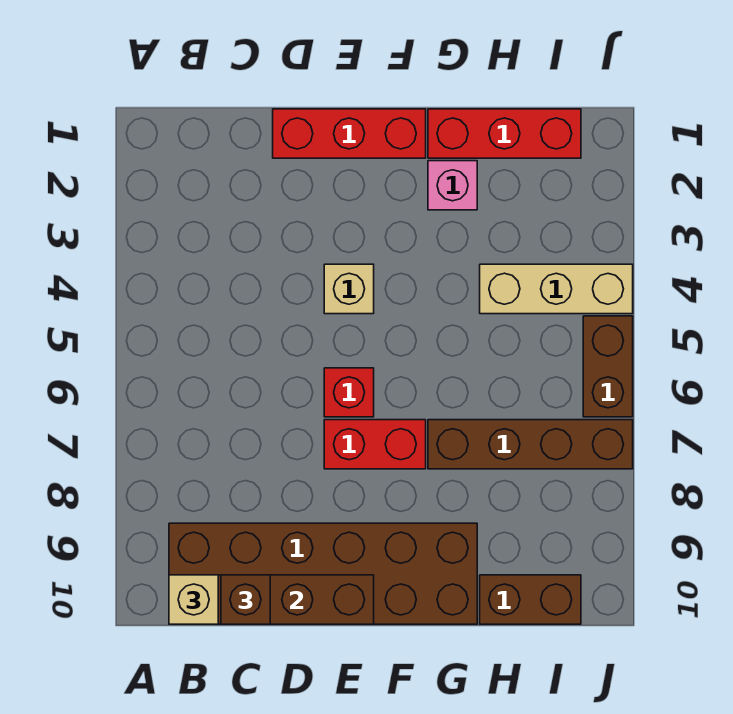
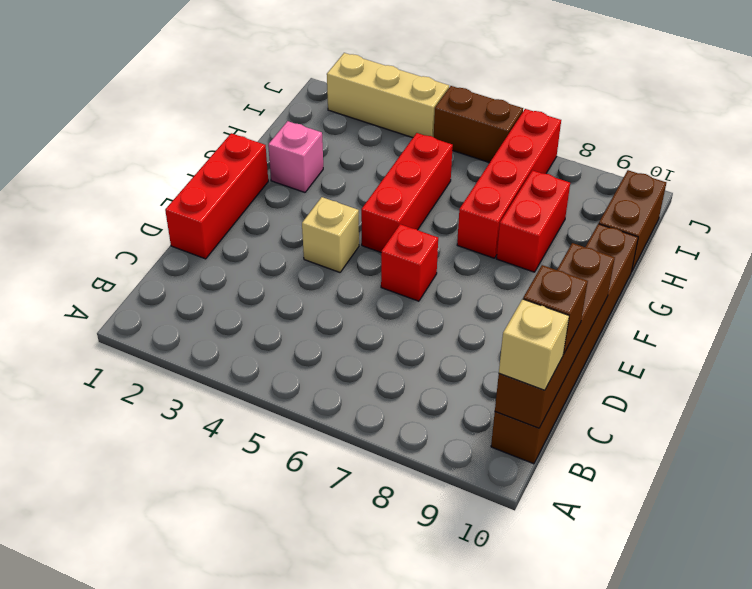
brown brick B9:G10 level 1 -> brown brick B10:G10 level 1
red brick E7:F7 level 1 -> red brick G8:H8 level 1
red brick G1:I1 level 1 -> red brick F5:H5 level 1
brown brick G7:J7 level 1 -> red brick G7:J7 level 1
tan brick H4:J4 level 1 -> tan brick J2:J4 level 1

